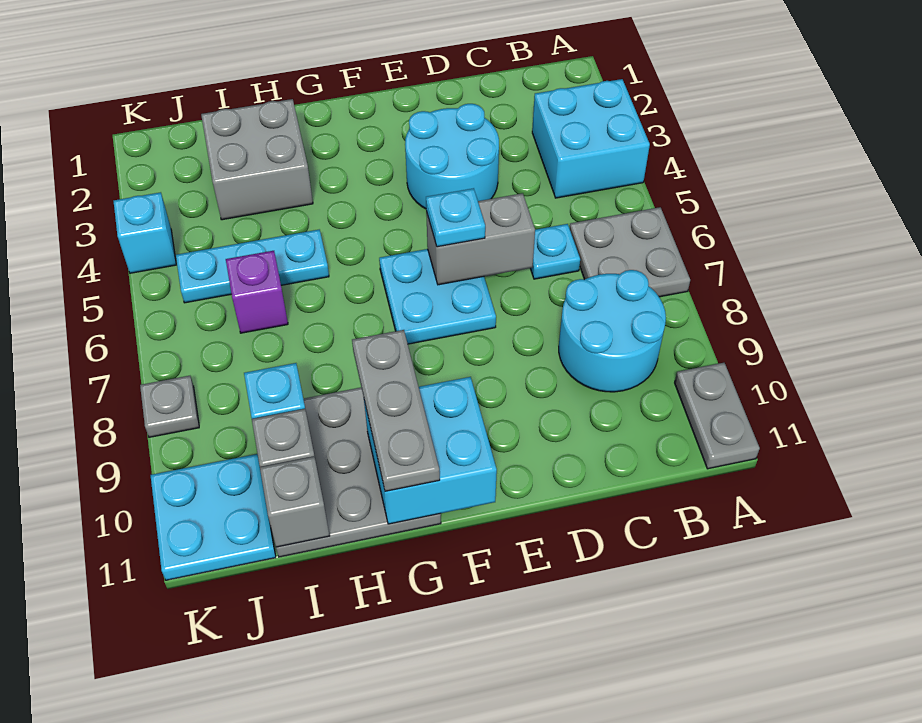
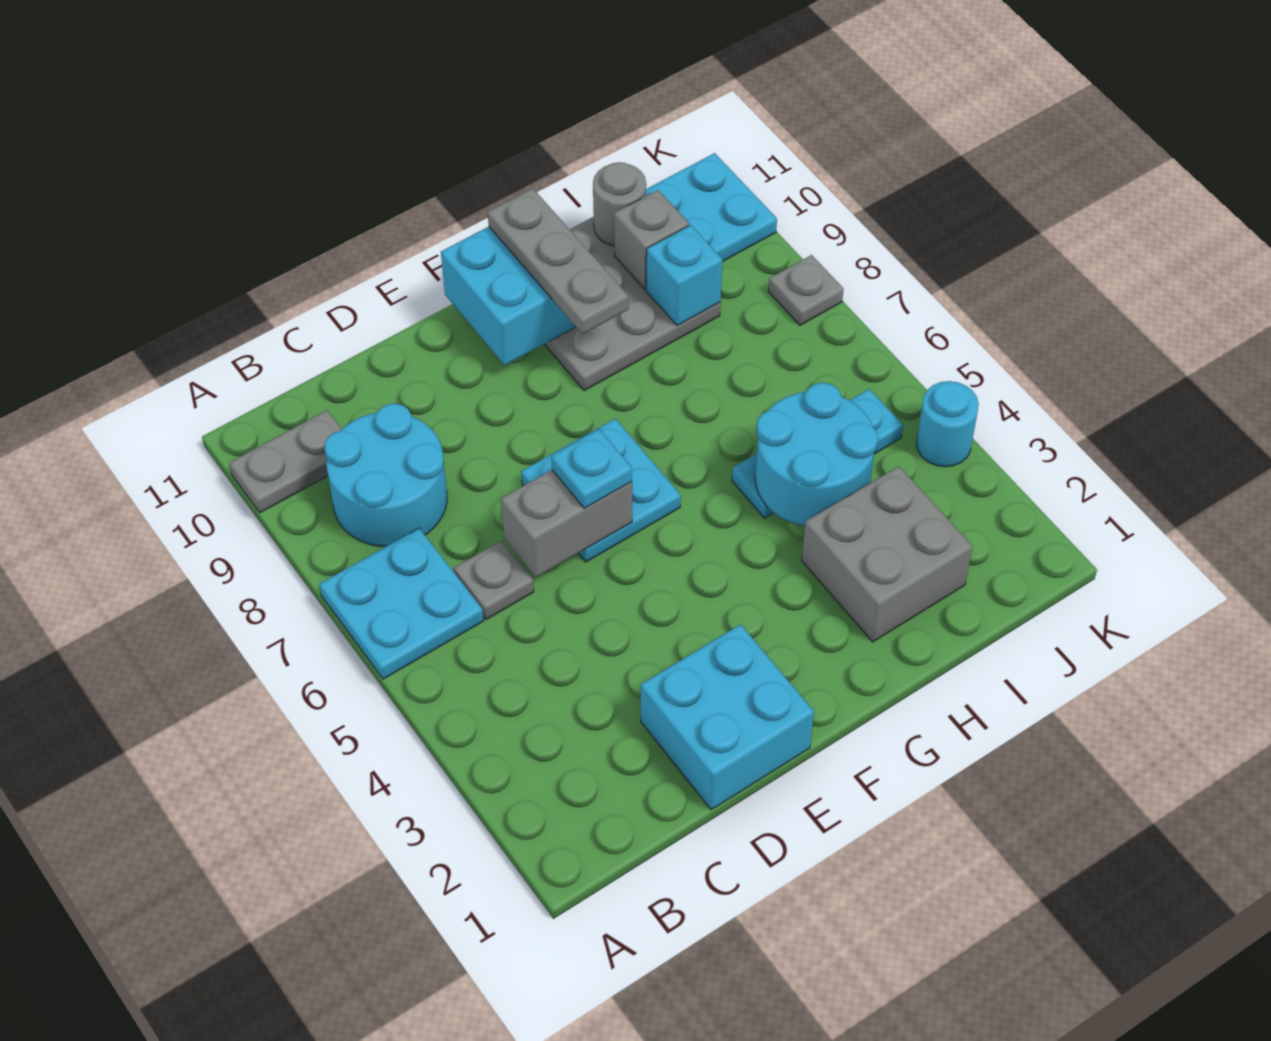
cyan brick A3:B4 level 1 -> cyan brick D1:E2 level 1
grey plate A6:B7 level 1 -> cyan plate A6:B7 level 1
grey plate A10:A11 level 1 -> grey plate A10:B10 level 1
cyan plate C6 level 1 -> grey plate C6 level 1
cyan round brick D3:E4 level 1 -> cyan round brick H4:I5 level 2
purple brick I6 level 1 -> none
grey brick I11 level 2 -> grey round brick I11 level 2
cyan brick K4 level 1 -> cyan round brick K4 level 1

